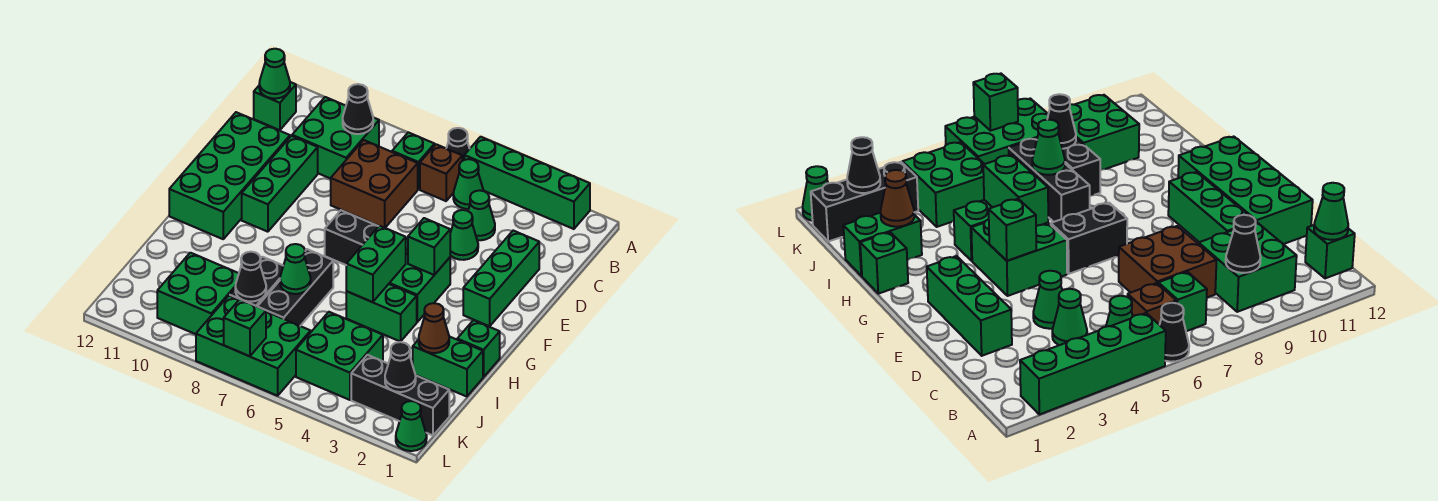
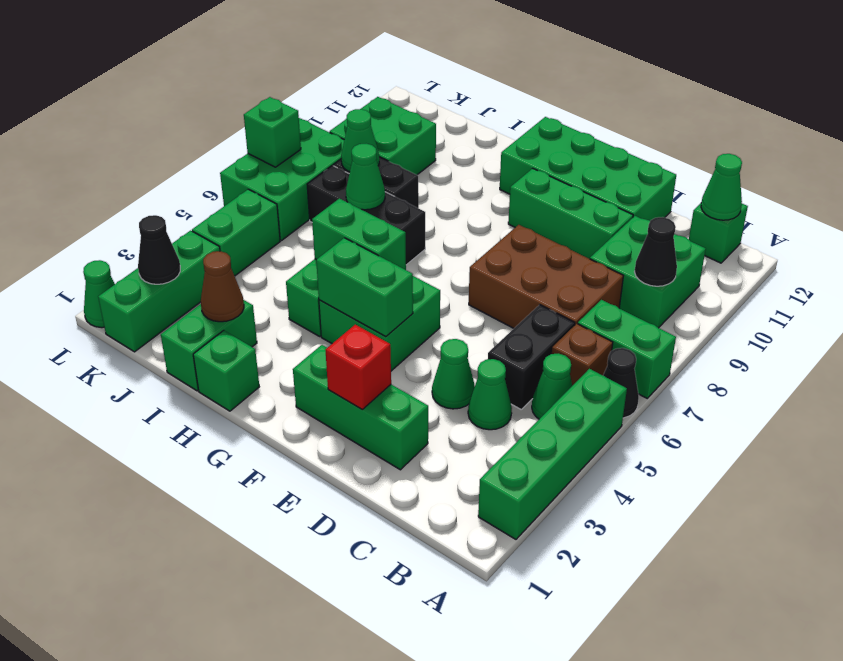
green brick B7 level 1 -> green brick A7:B7 level 1
brown brick C7:D8 level 1 -> brown brick C7:E8 level 1
none -> red brick E2 level 2
green brick F4 level 2 -> green brick F4:G4 level 2
black brick F6:F7 level 1 -> black brick C5:C6 level 1
green brick J4:K5 level 1 -> green brick K4:K5 level 1
black cone J8 level 2 -> green cone J8 level 2
black brick K1:K3 level 1 -> green brick K1:K3 level 1

